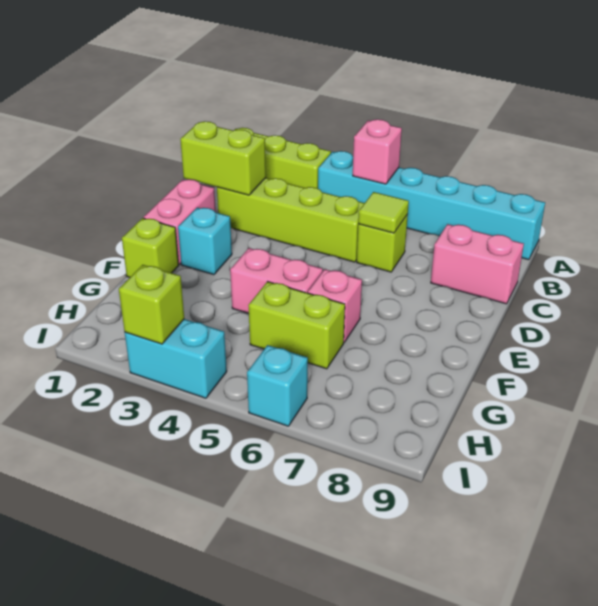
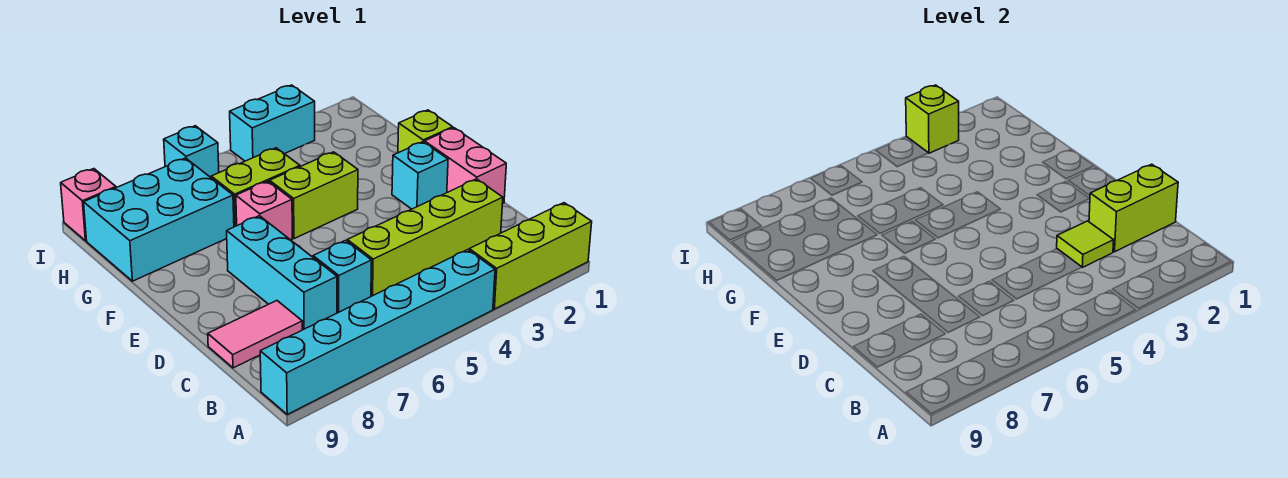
pink brick A5 level 2 -> pink brick I9 level 1
lime brick C6 level 1 -> cyan brick C6 level 1
lime tile C6 level 2 -> lime tile C3 level 2
none -> cyan brick C7:E7 level 1
pink brick C8:C9 level 1 -> pink tile C8:C9 level 1
pink brick F4:F5 level 1 -> lime brick F4:F5 level 1
none -> cyan brick G7:H9 level 1

